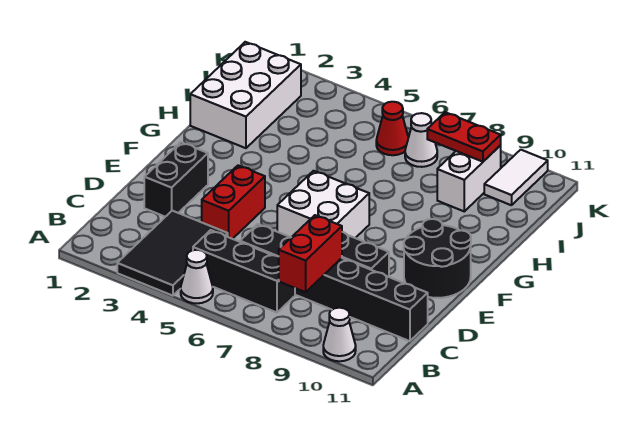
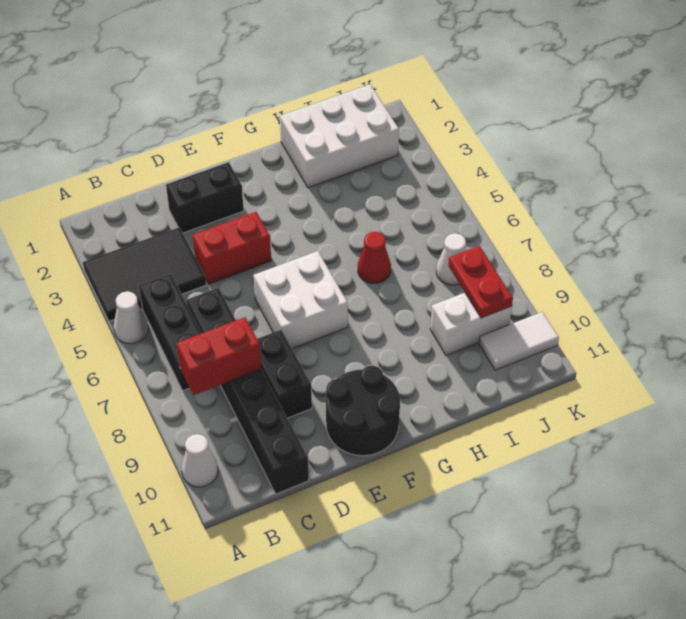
red cone J6 level 1 -> red cone H6 level 1

